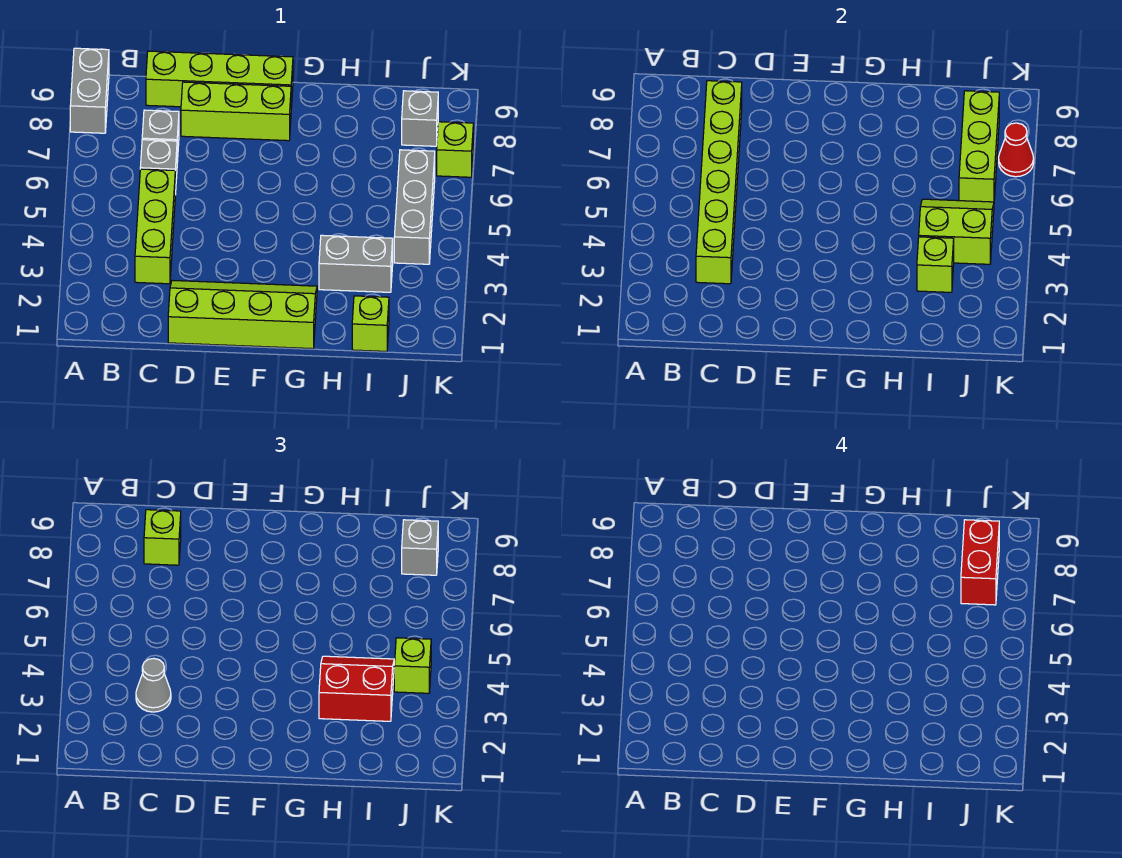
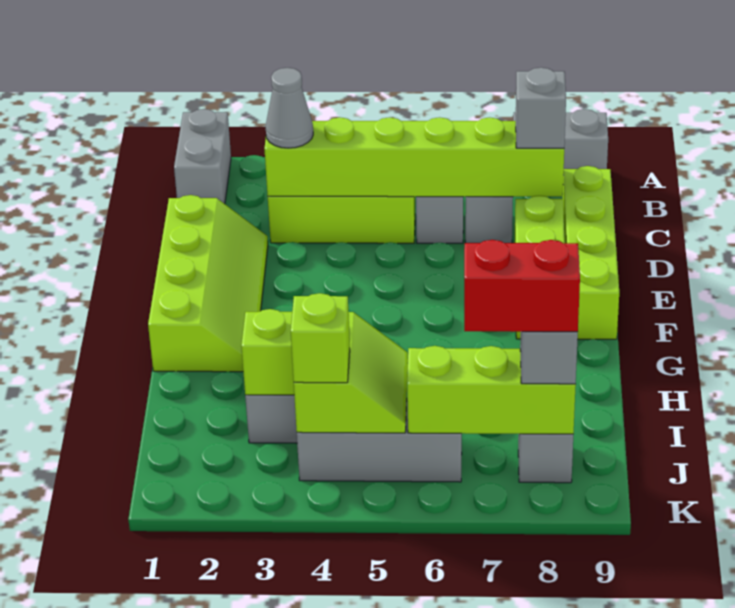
none -> grey brick A1:B1 level 1
lime brick C8 level 3 -> grey brick C8 level 3
red slope H3:I4 level 3 top 3 -> none
lime brick I1 level 1 -> none
lime brick K7 level 1 -> none
red cone K7 level 2 -> none

